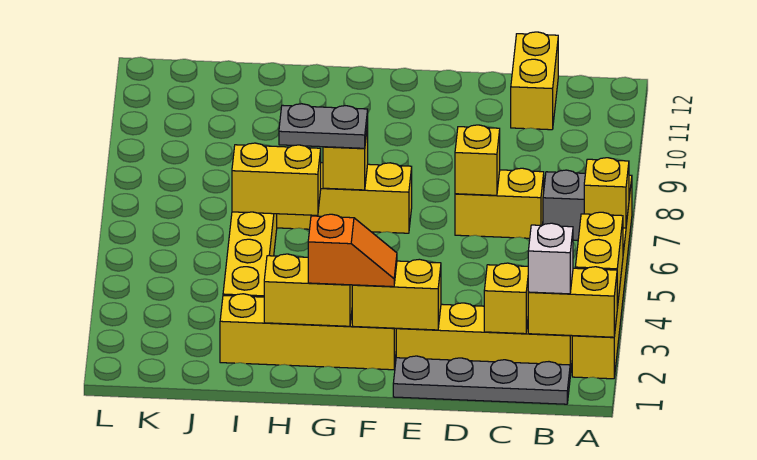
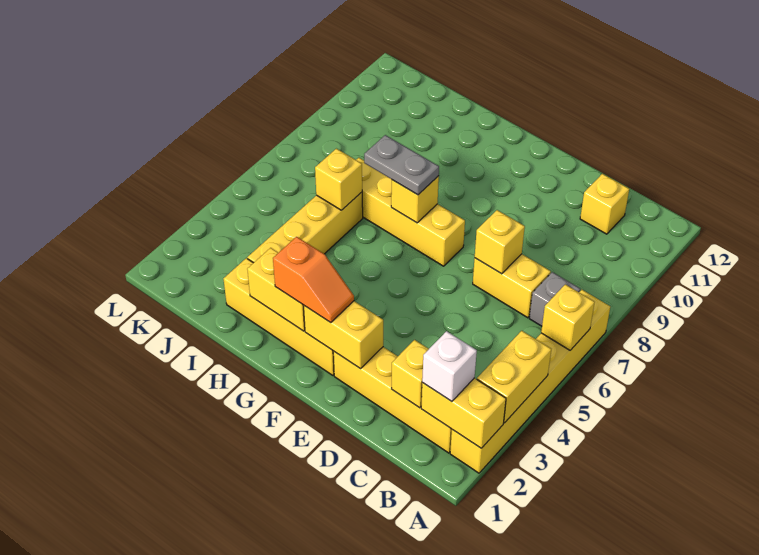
grey plate B1:E1 level 1 -> none
yellow brick C11:C12 level 1 -> yellow brick C11 level 1
yellow brick H6:I6 level 2 -> yellow brick I6 level 2

